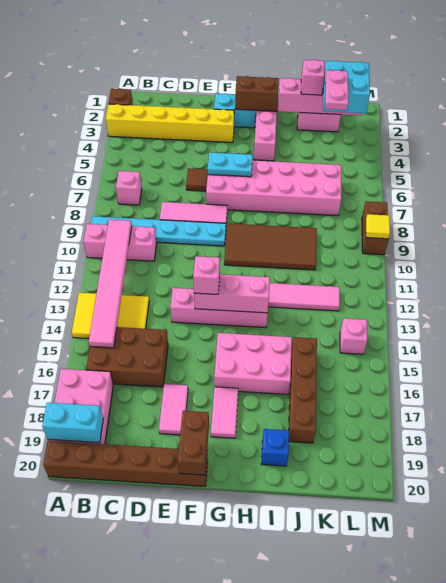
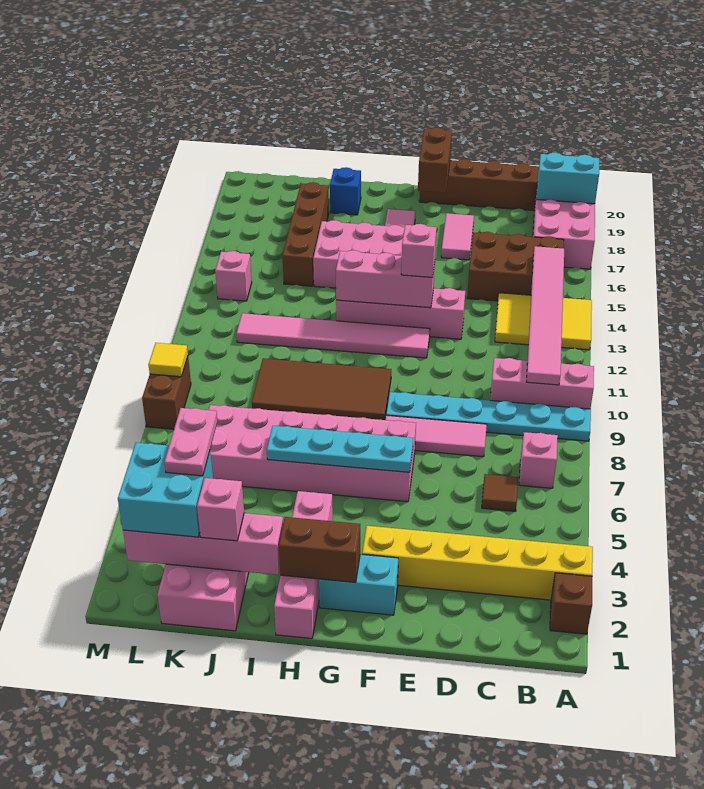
brown tile E6 level 1 -> brown tile C6 level 1
cyan plate F6:G6 level 2 -> cyan plate F6:I6 level 2

